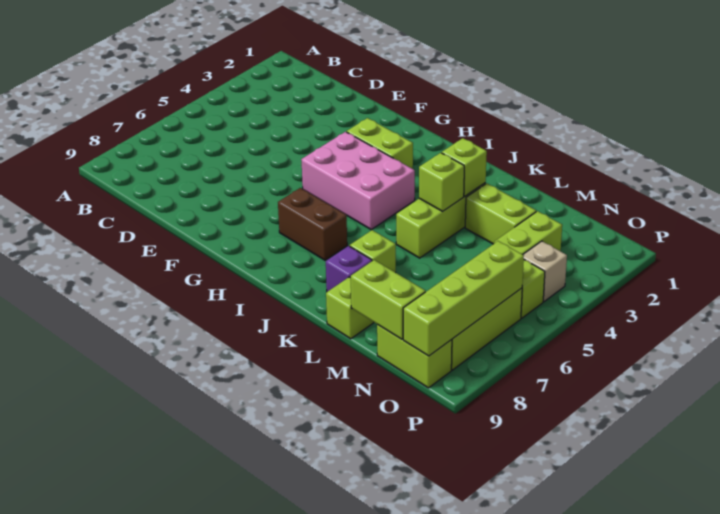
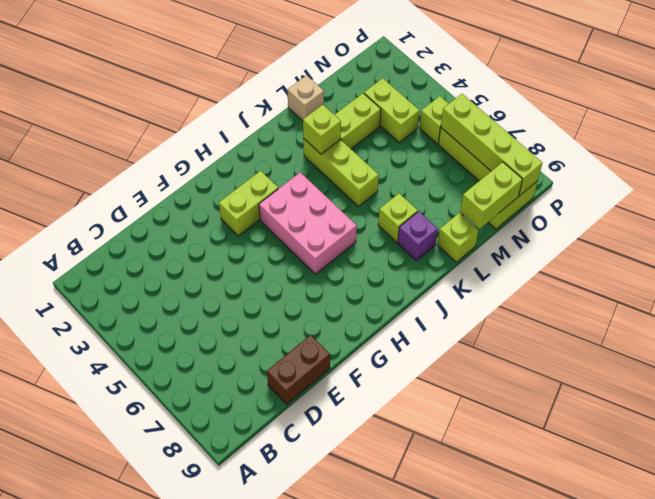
pink brick G4:I5 level 1 -> pink brick H4:I6 level 1
brown brick H7:I7 level 1 -> brown brick D9:E9 level 1
lime brick K4 level 2 -> none
tan brick O4 level 1 -> tan brick L1 level 1

